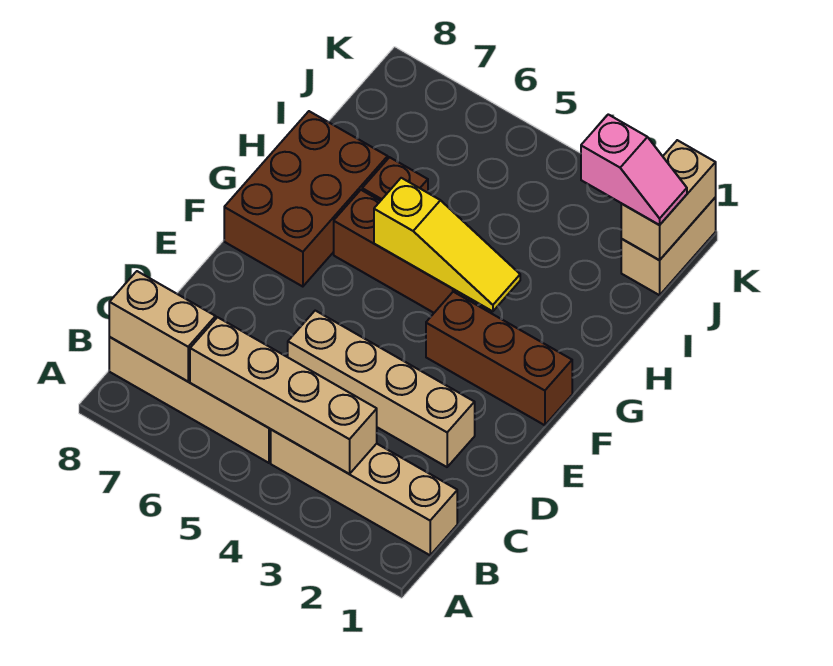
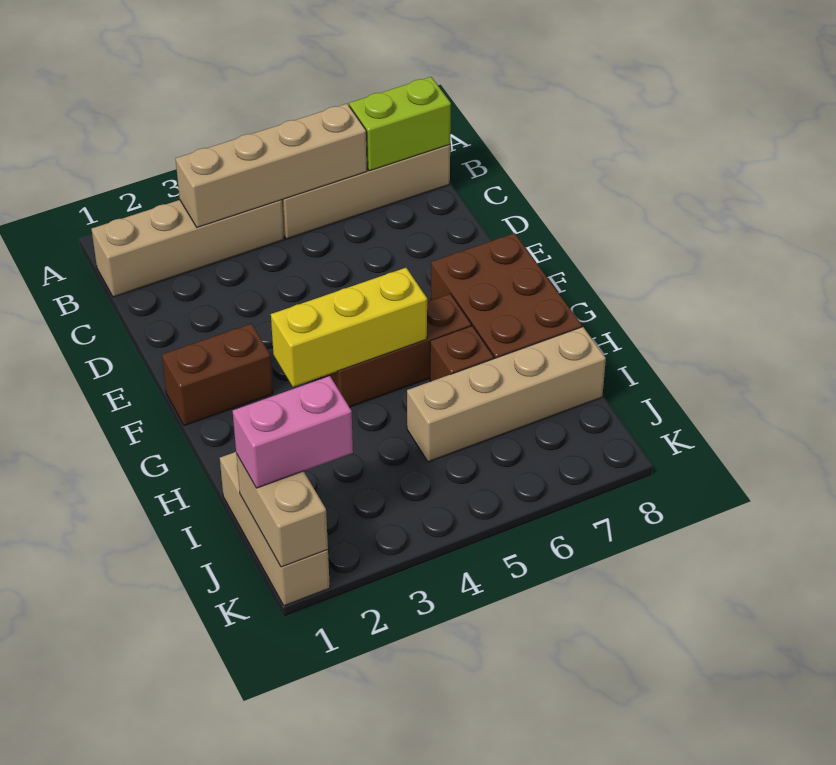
tan brick B7:B8 level 2 -> lime brick B7:B8 level 2
tan brick D2:D5 level 1 -> tan brick I5:I8 level 1
brown brick F1:F3 level 1 -> brown brick F1:F2 level 1
yellow slope G3:G5 level 2 top 5 -> yellow brick G3:G5 level 2
tan brick J1:K1 level 1 -> tan brick I1:K1 level 1
pink slope J1:J2 level 3 top 2 -> pink brick J1:J2 level 3

